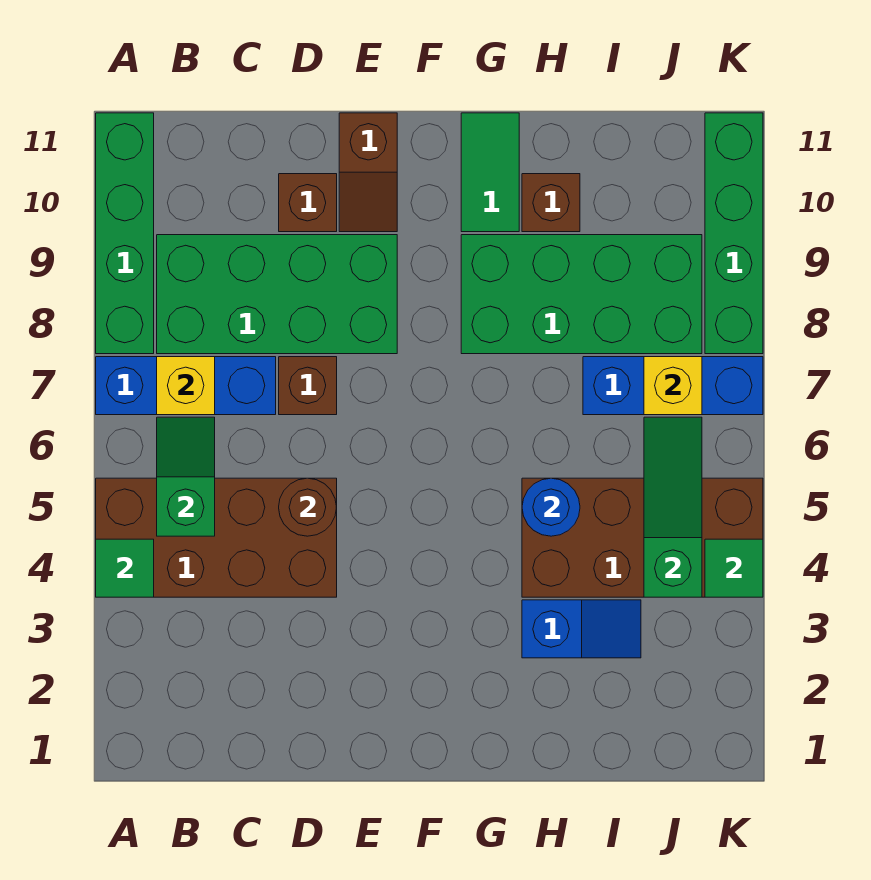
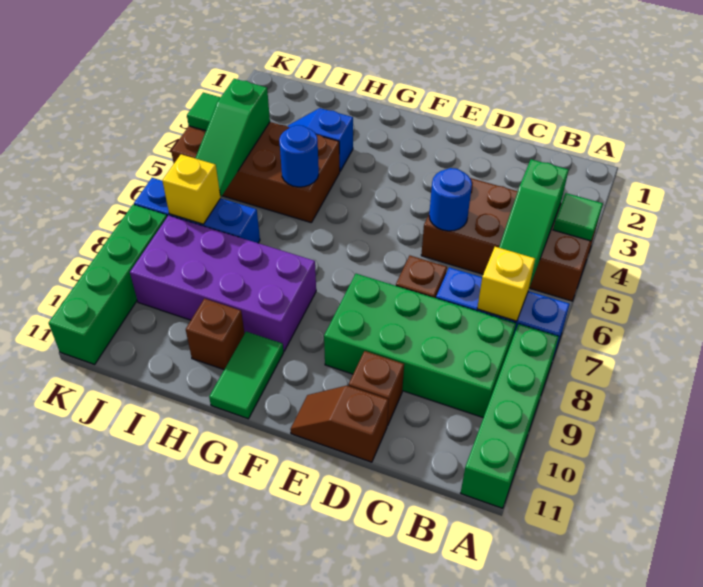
green slope B5:B6 level 2 top 5 -> green slope B4:B6 level 2 top 4
brown round brick D5 level 2 -> blue round brick D5 level 2
brown slope E10:E11 level 1 top 11 -> brown slope D11:E11 level 1 top D
green brick G8:J9 level 1 -> purple brick G8:J9 level 1

